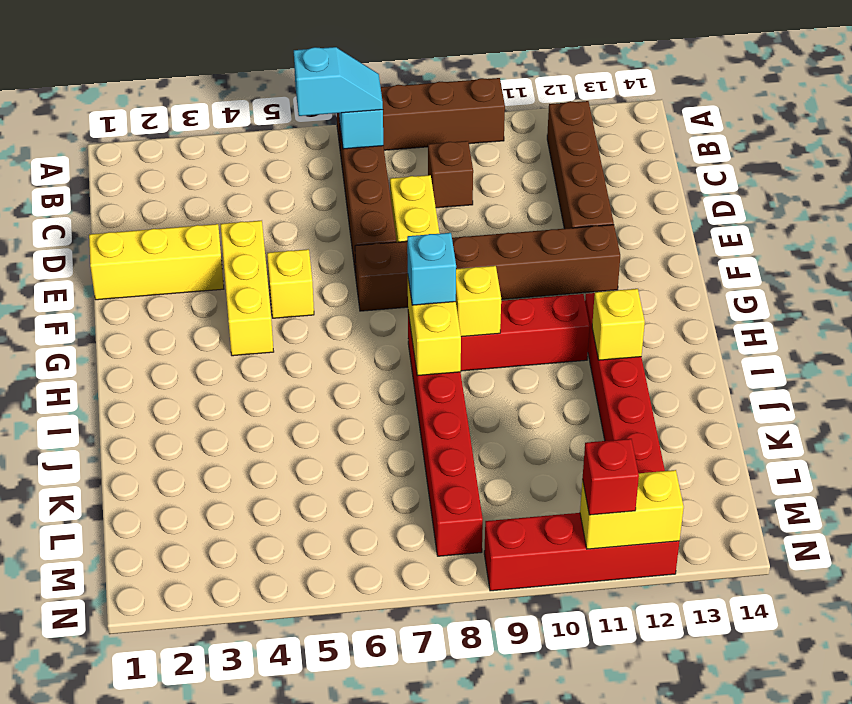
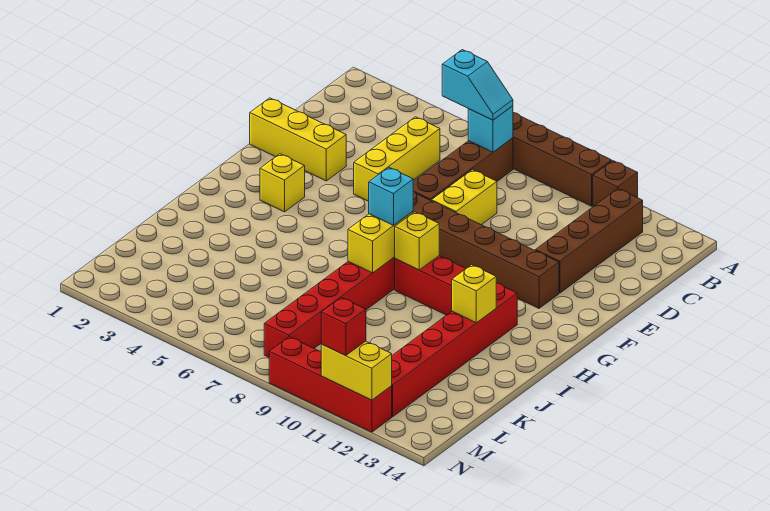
brown brick C9 level 1 -> brown brick A11 level 1
yellow brick E4:G4 level 1 -> yellow brick C5:E5 level 1
yellow brick F5 level 1 -> yellow brick G3 level 1

